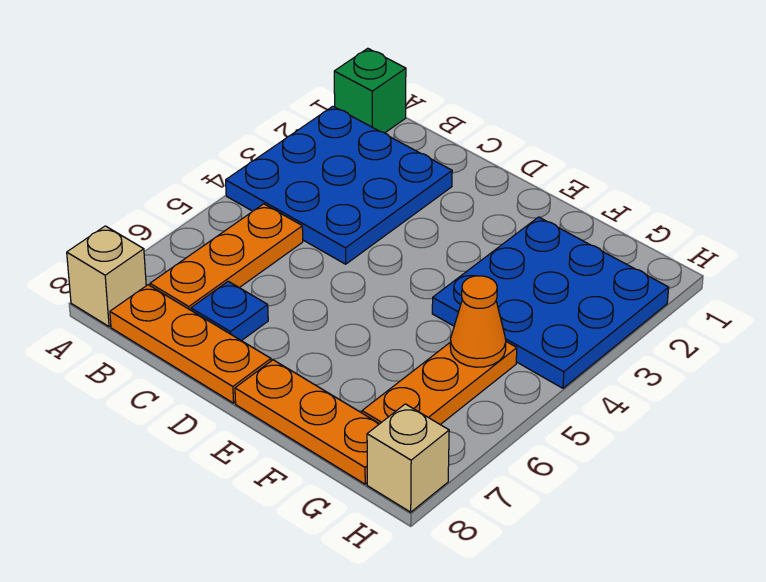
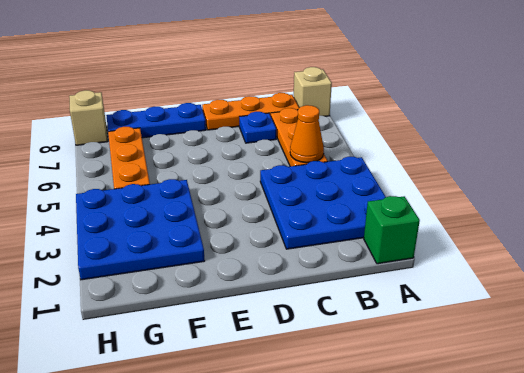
orange plate E8:G8 level 1 -> blue plate E8:G8 level 1
orange cone G5 level 2 -> orange cone B5 level 2

